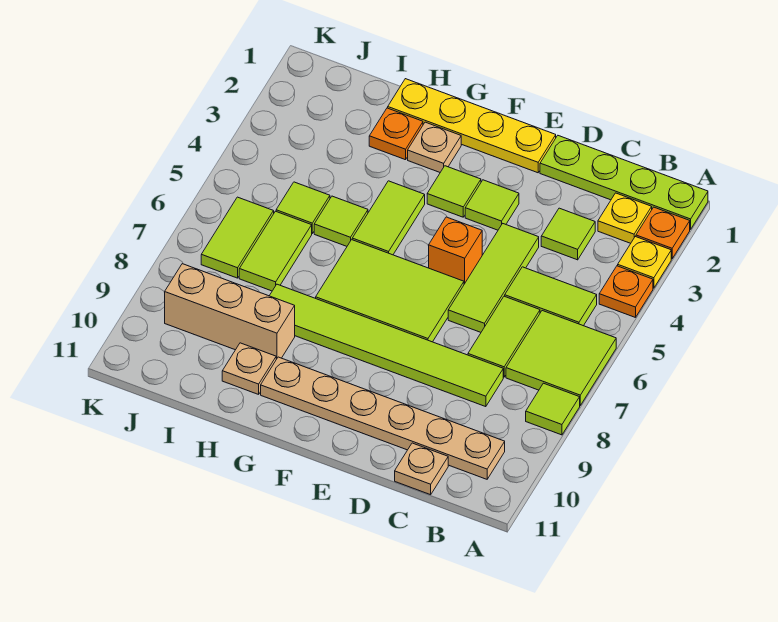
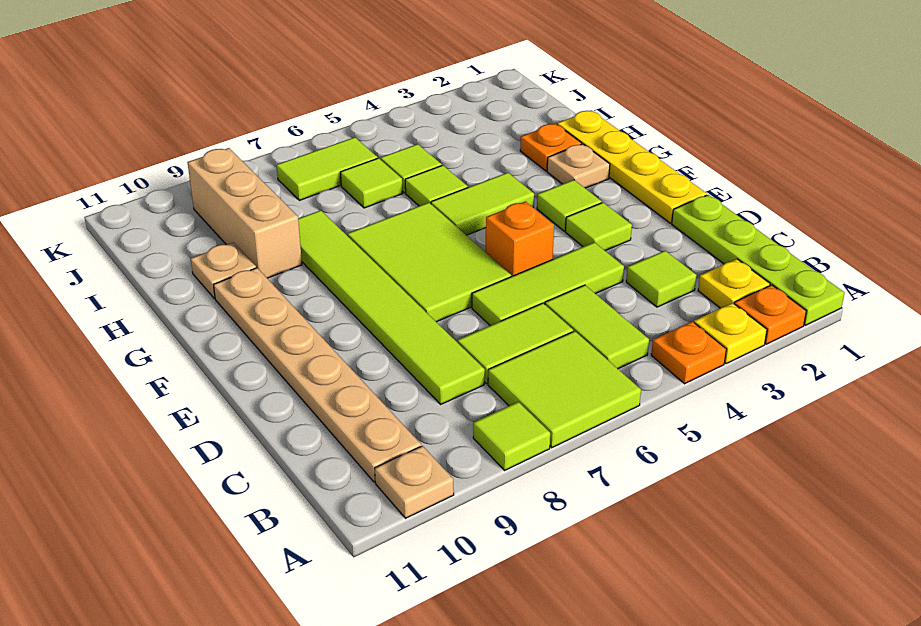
tan plate C11 level 1 -> tan plate A10 level 1
lime tile I6:I7 level 1 -> lime tile I6 level 1

